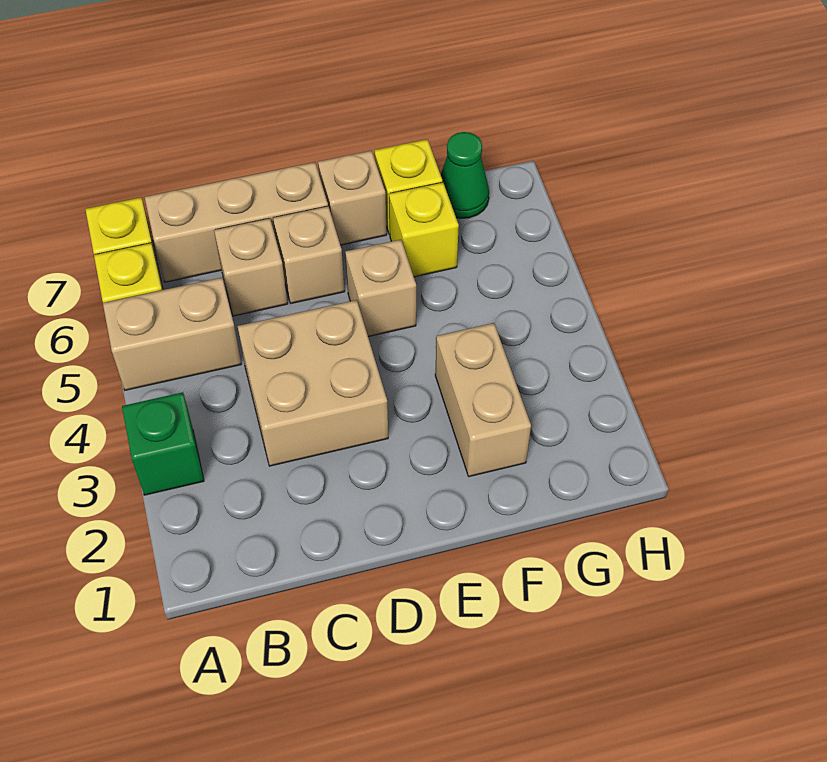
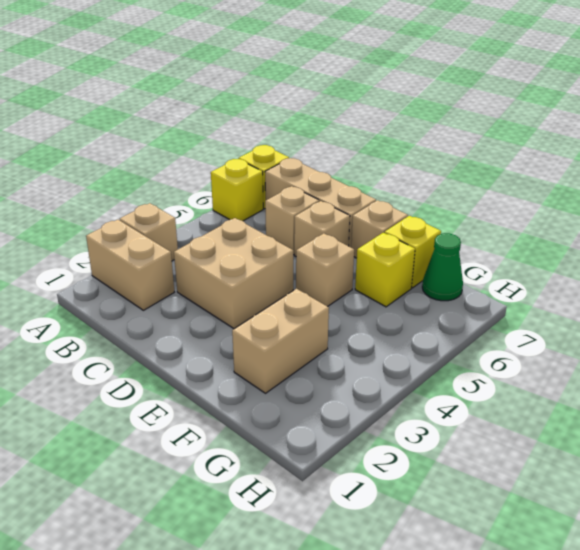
green brick A3 level 1 -> tan brick A3 level 1
tan brick A5:B5 level 1 -> tan brick A2:B2 level 1

